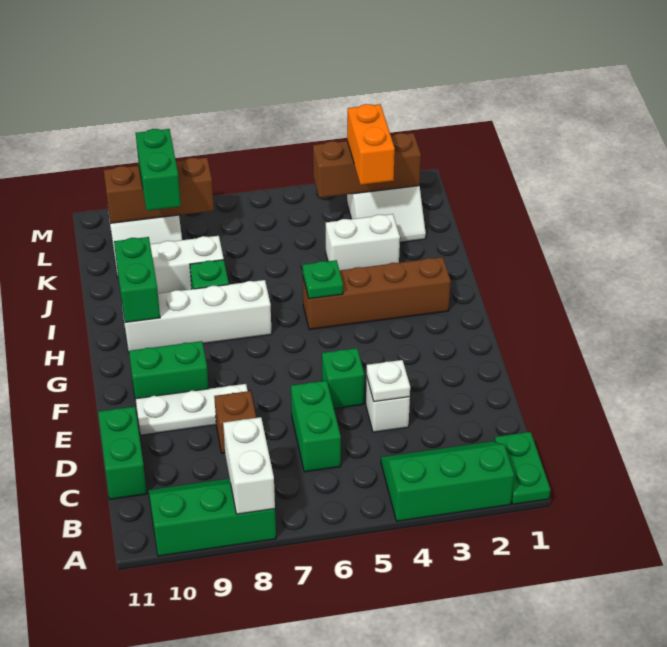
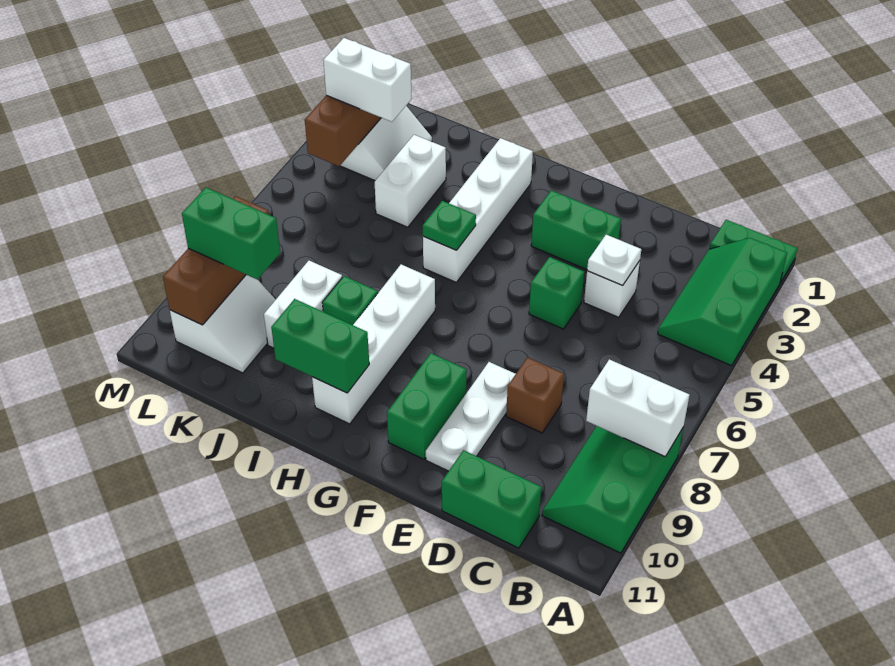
green brick C6:D6 level 1 -> green brick E3:F3 level 1
brown brick H2:H5 level 1 -> white brick H2:H5 level 1
orange brick K3:L3 level 3 -> white brick K3:L3 level 3

